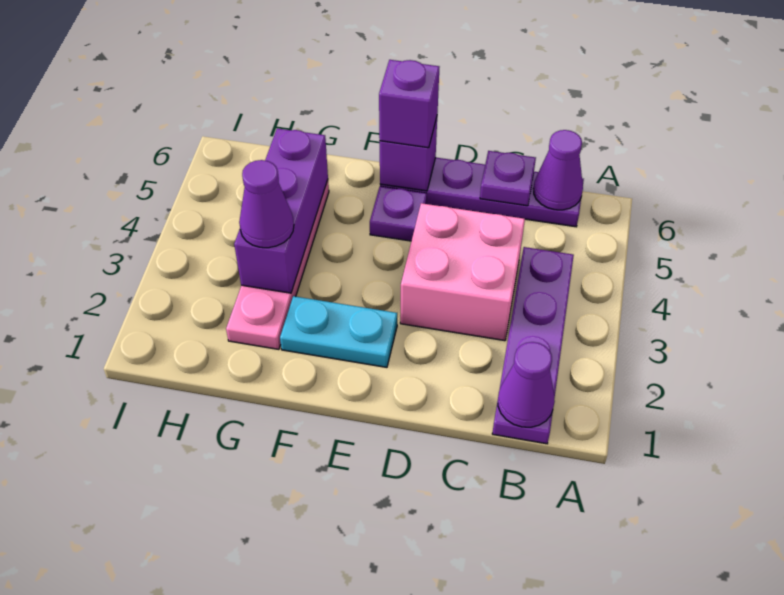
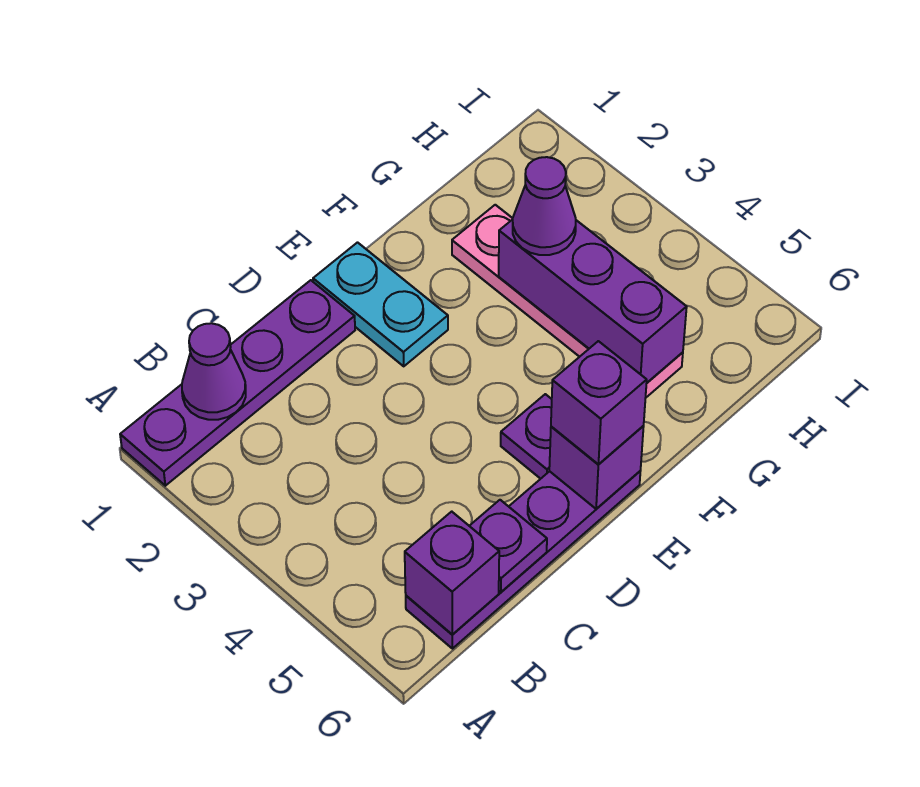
purple plate B1:B4 level 1 -> purple plate A1:D1 level 1
purple cone B6 level 2 -> purple brick B6 level 2
pink brick C3:D4 level 1 -> none
cyan plate E2:F2 level 1 -> cyan plate E1:E2 level 1

